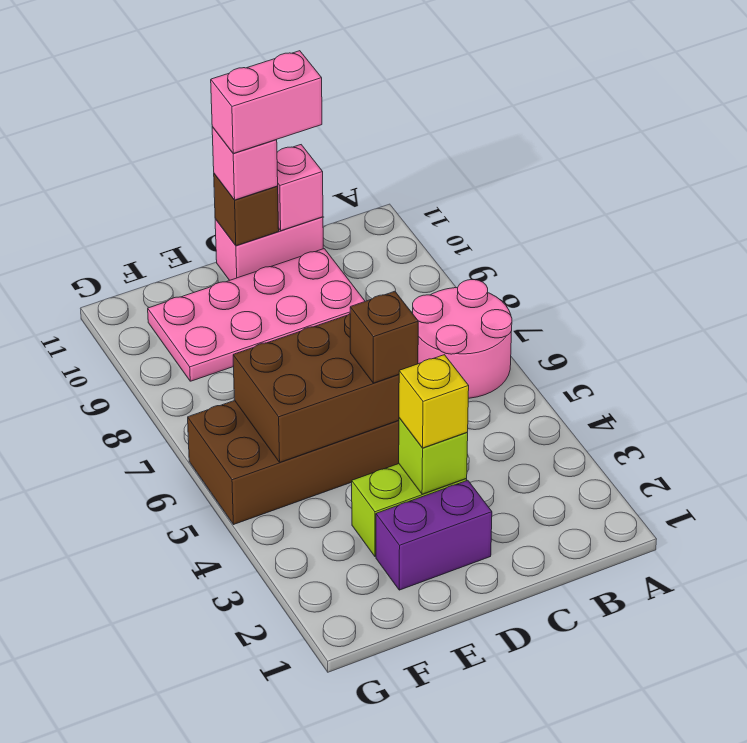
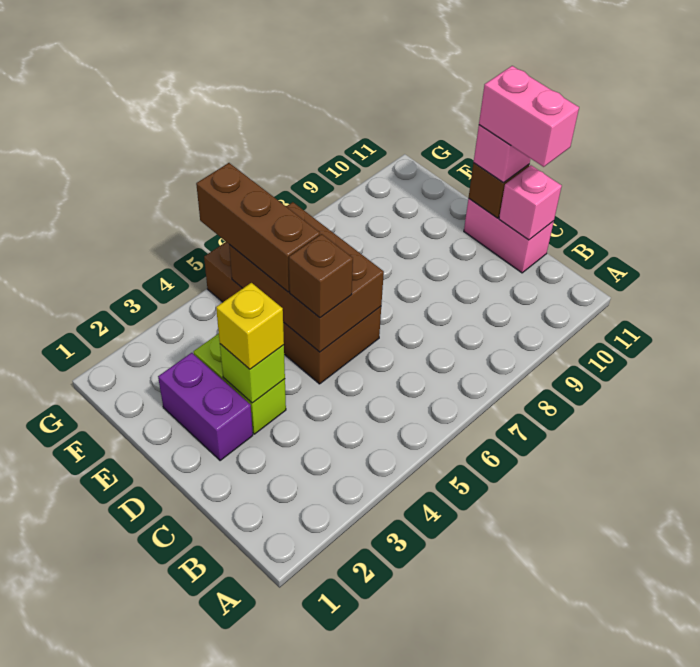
pink round brick A6:B7 level 1 -> none
pink plate C9:F10 level 1 -> none
none -> brown brick E5:G5 level 3

